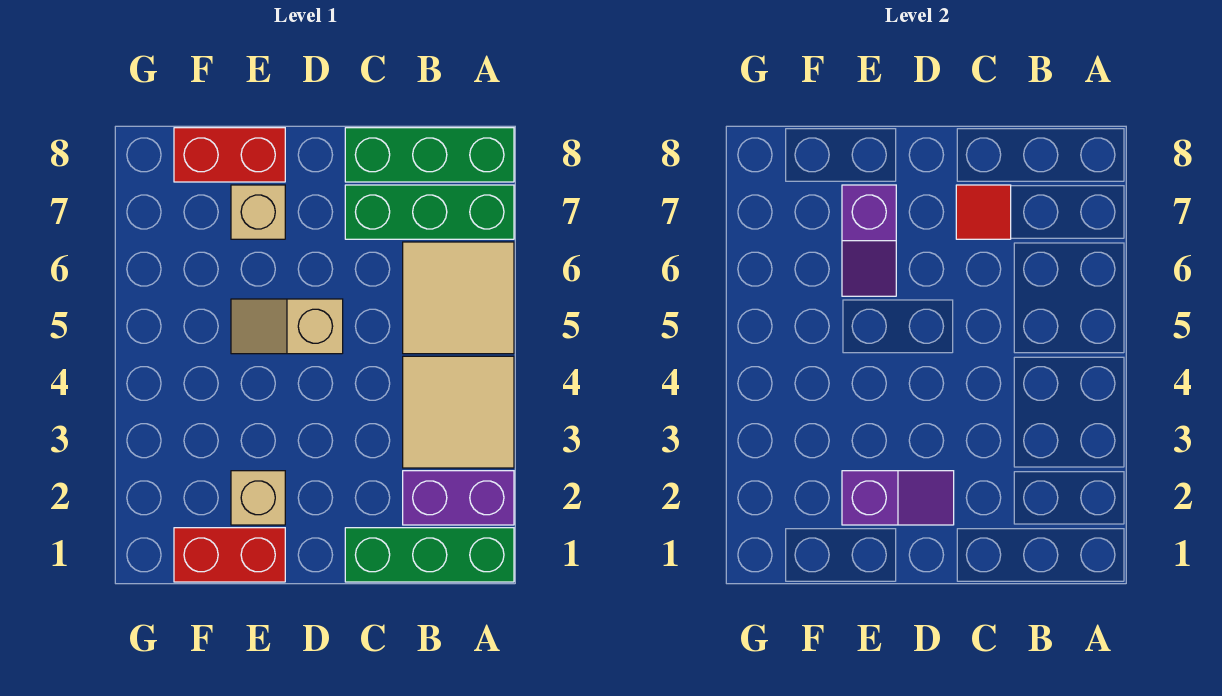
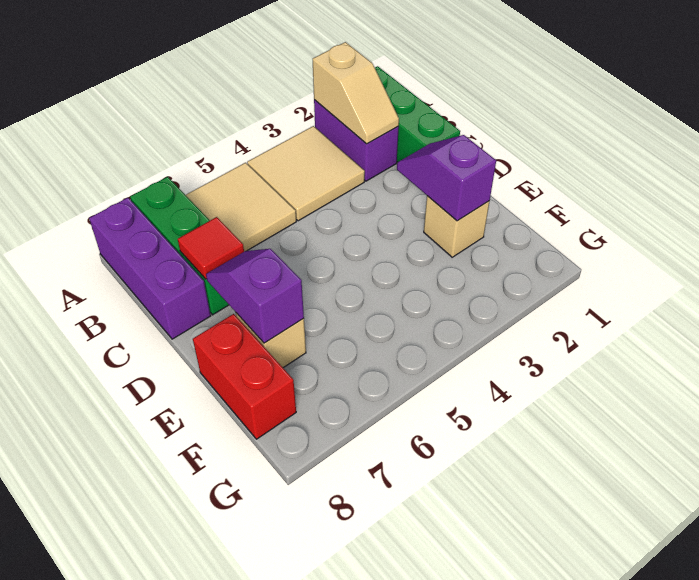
green brick A8:C8 level 1 -> purple brick A8:C8 level 1
tan slope D5:E5 level 1 top D -> tan slope A2:B2 level 2 top A
red brick E1:F1 level 1 -> none
purple slope E6:E7 level 2 top 7 -> purple slope D7:E7 level 2 top E

